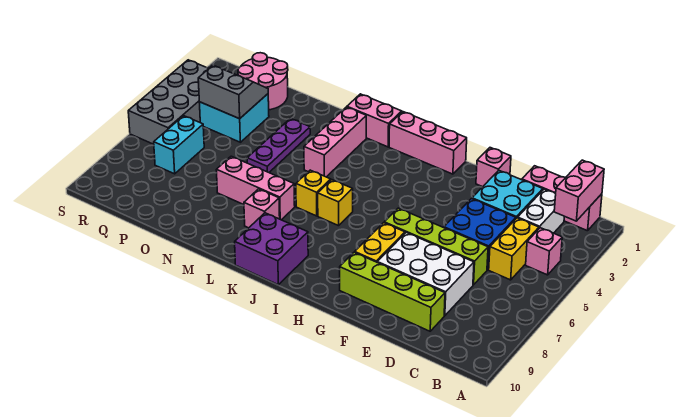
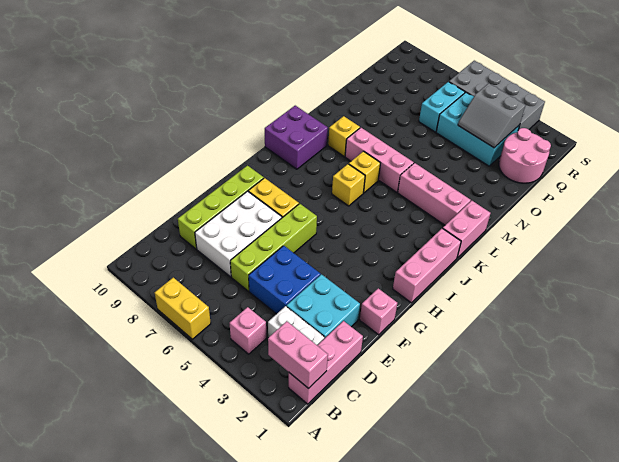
yellow brick C4:C5 level 1 -> yellow brick A6:A7 level 1
pink brick L7:N7 level 1 -> pink brick L5:L7 level 1
pink brick L8 level 1 -> yellow brick L8 level 1
purple plate N3:N5 level 1 -> none
cyan brick P3:Q4 level 1 -> cyan brick P3:Q5 level 1
grey slope P3:Q4 level 2 top 4 -> grey slope P3:Q4 level 2 top Q
cyan brick Q6:Q7 level 1 -> cyan brick P6:Q6 level 1

